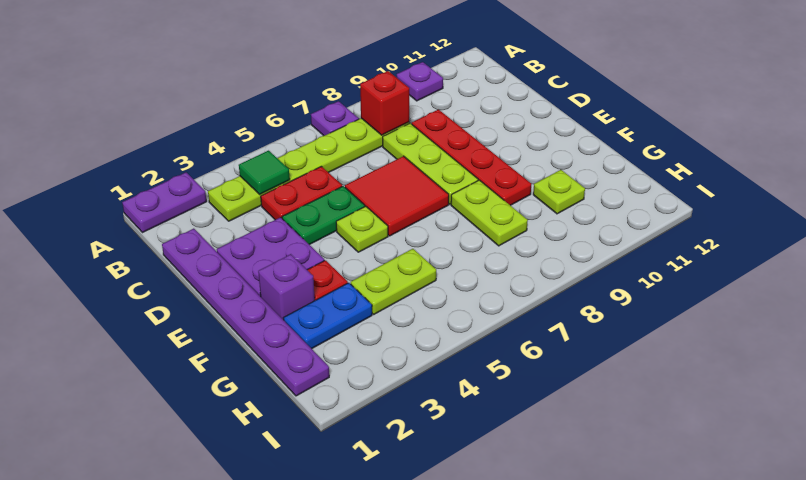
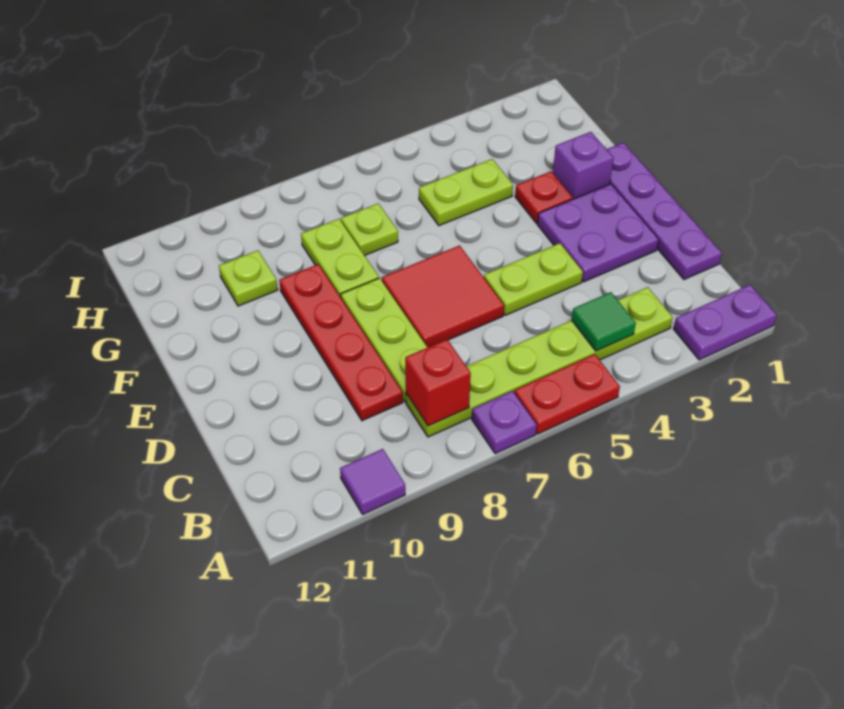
purple plate A10 level 1 -> purple tile A10 level 1
purple plate C1:H1 level 1 -> purple plate C1:F1 level 1
red plate C4:C5 level 1 -> red plate A5:A6 level 1
green plate D4:D5 level 1 -> lime plate D4:D5 level 1
lime plate E5 level 1 -> lime plate G7 level 1
blue plate G2:G3 level 1 -> none

